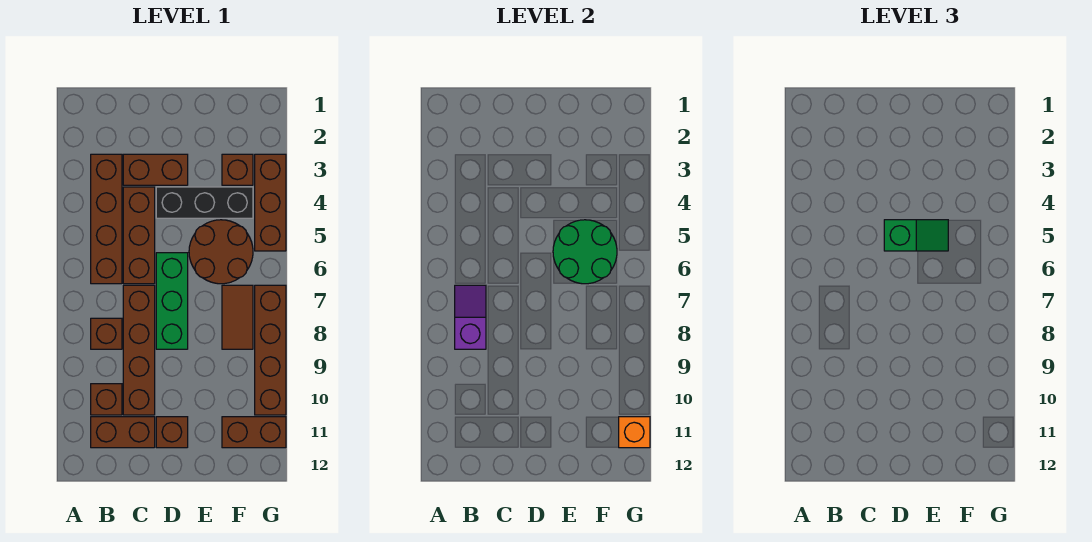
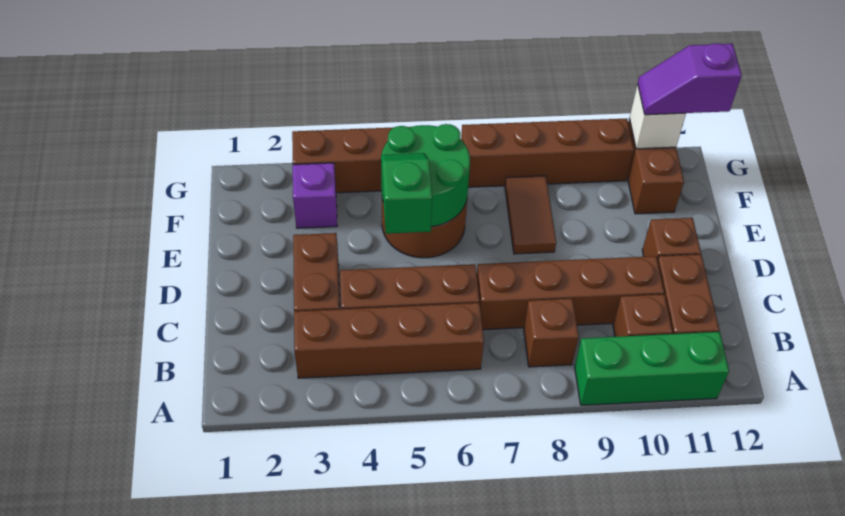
purple slope B7:B8 level 2 top 8 -> purple slope G11:G12 level 3 top 12
black brick D4:F4 level 1 -> none
green brick D6:D8 level 1 -> green brick A9:A11 level 1
brown brick F3 level 1 -> purple brick F3 level 1
brown tile F7:F8 level 1 -> brown tile E8:F8 level 1
orange brick G11 level 2 -> white brick G11 level 2

